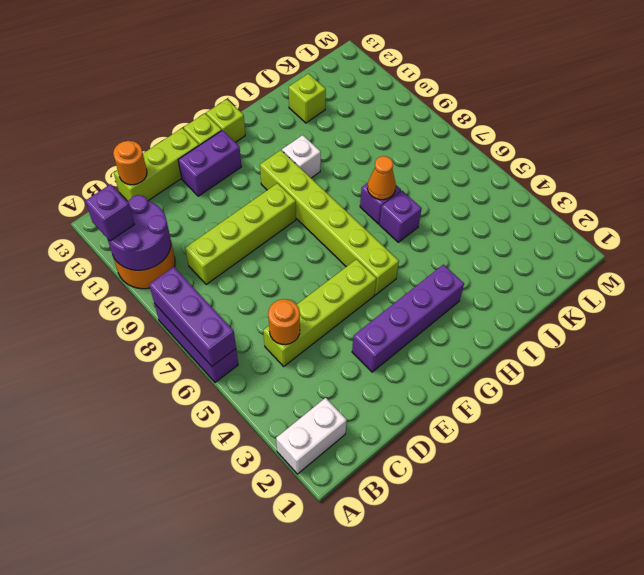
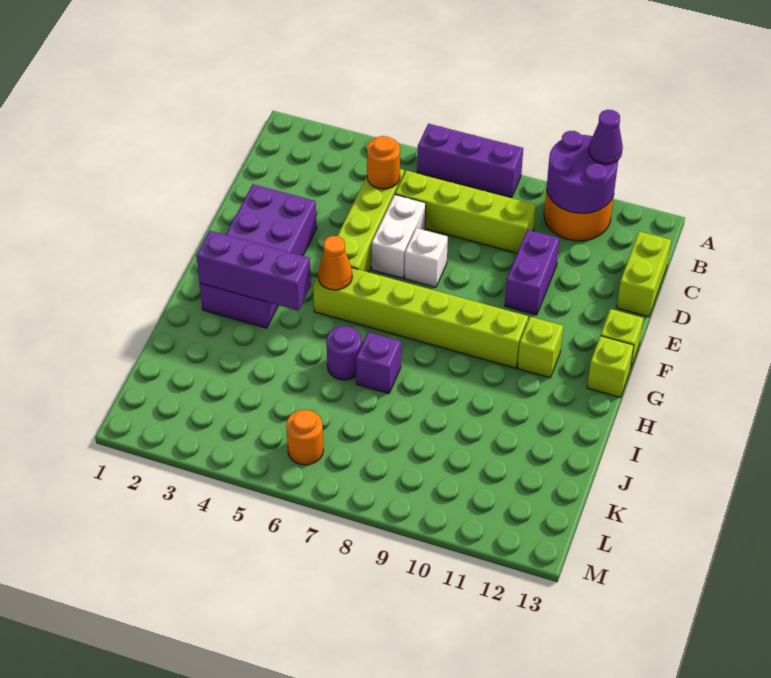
white brick A2:B2 level 1 -> white brick D6:E6 level 1
purple brick A6:A8 level 2 -> purple brick H2:H4 level 2
purple brick A11 level 3 -> purple cone A11 level 3
lime brick C9:F9 level 1 -> lime brick C6:C9 level 1
lime brick C13:E13 level 1 -> lime brick C13:D13 level 1
orange round brick C13 level 2 -> orange round brick L6 level 1
purple brick E3:H3 level 1 -> purple brick E2:H3 level 1
purple brick E12:F12 level 1 -> purple brick D10:E10 level 1
white brick H10 level 1 -> white brick E7 level 1
purple brick I6 level 1 -> purple round brick I6 level 1
orange cone I7 level 2 -> orange cone G5 level 2
lime brick J12 level 1 -> lime brick G11 level 1

